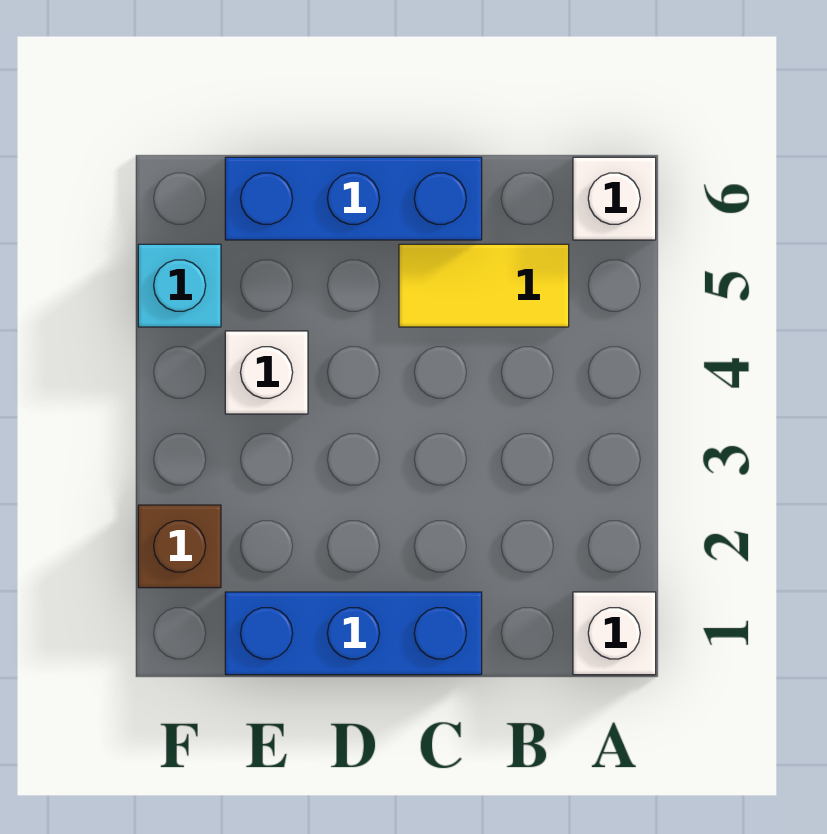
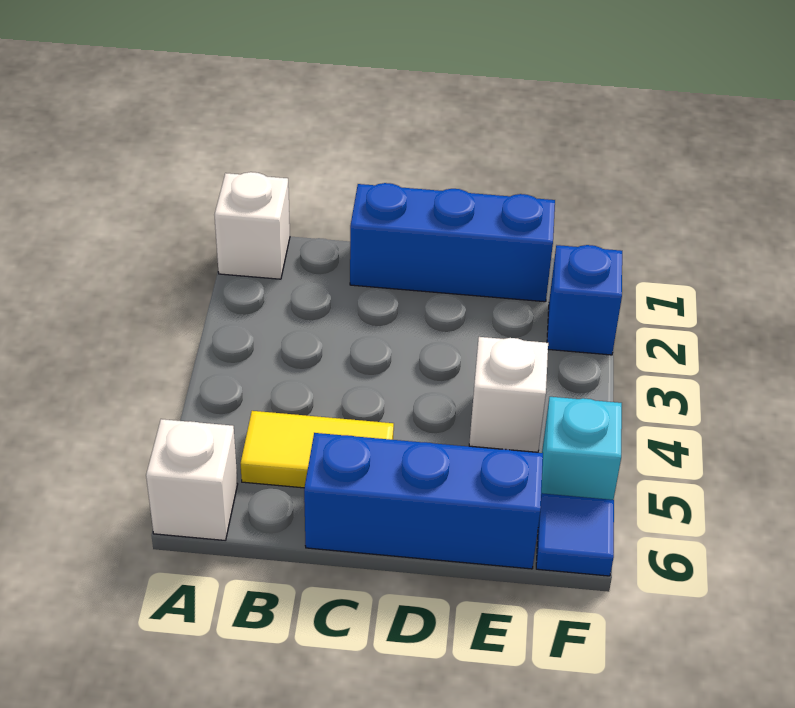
brown brick F2 level 1 -> blue brick F2 level 1
none -> blue tile F6 level 1

